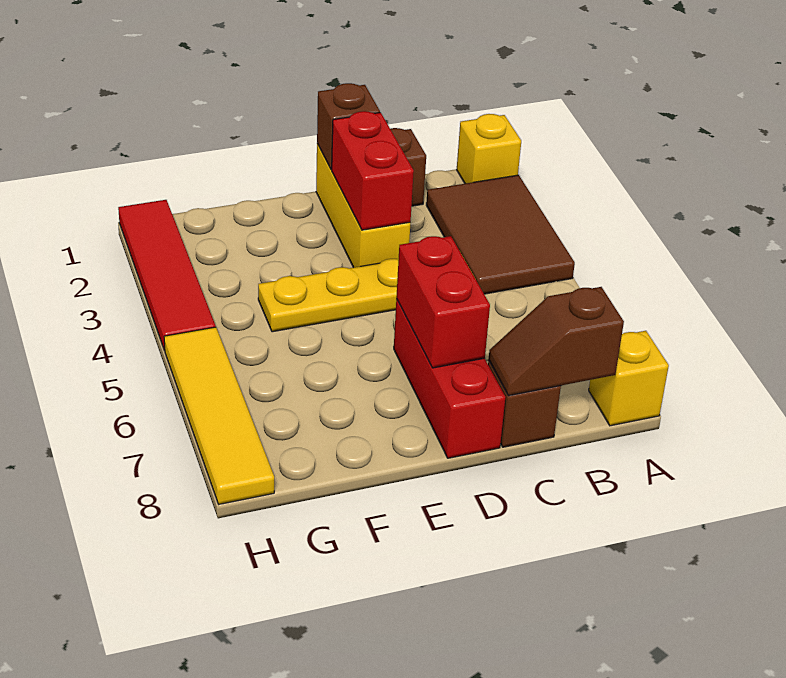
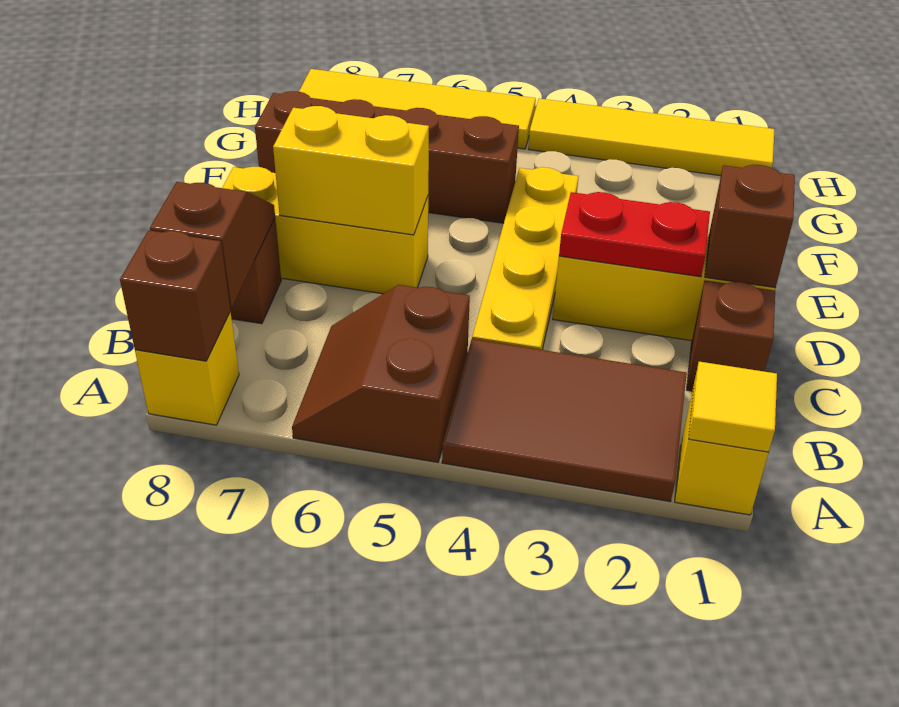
none -> yellow tile A1 level 2
none -> brown slope A5:B6 level 1 top 5
none -> brown brick A8 level 2
red brick D2:D3 level 2 -> red plate D2:D3 level 2
red brick D6:D8 level 1 -> yellow brick D6:D8 level 1
red brick D6:D7 level 2 -> yellow brick D6:D7 level 2
none -> brown brick F5:F8 level 1
red tile H1:H4 level 1 -> yellow tile H1:H4 level 1

